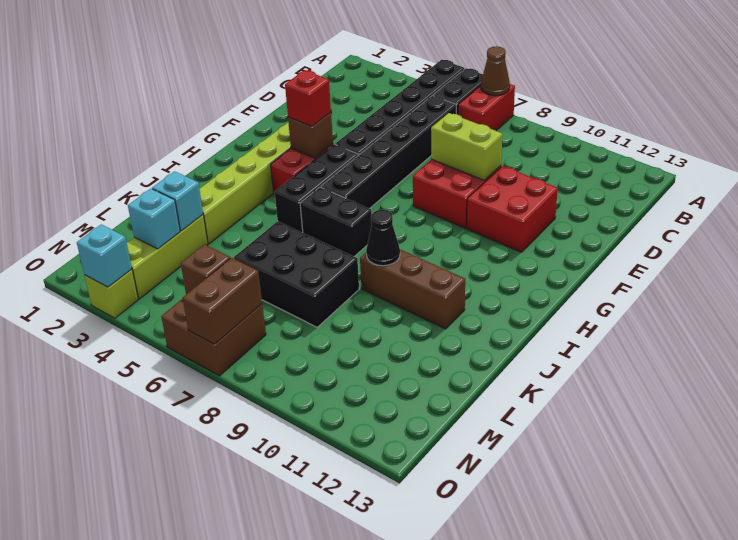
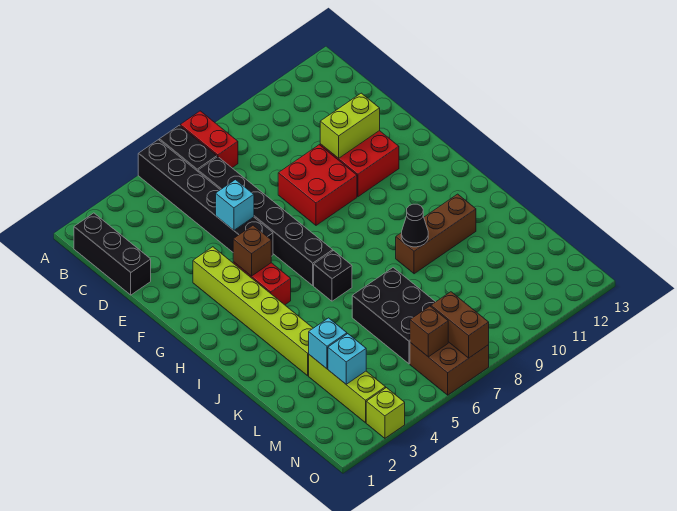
brown cone A7 level 2 -> none
lime brick E8:E9 level 2 -> lime brick E10:E11 level 2
red brick G4 level 3 -> none
black brick G5:I5 level 1 -> black brick B1:D1 level 1
black brick I6:I7 level 1 -> black brick I6 level 1
black brick K6:L8 level 1 -> black brick K6:M7 level 1
cyan brick O3 level 2 -> cyan brick E5 level 2

